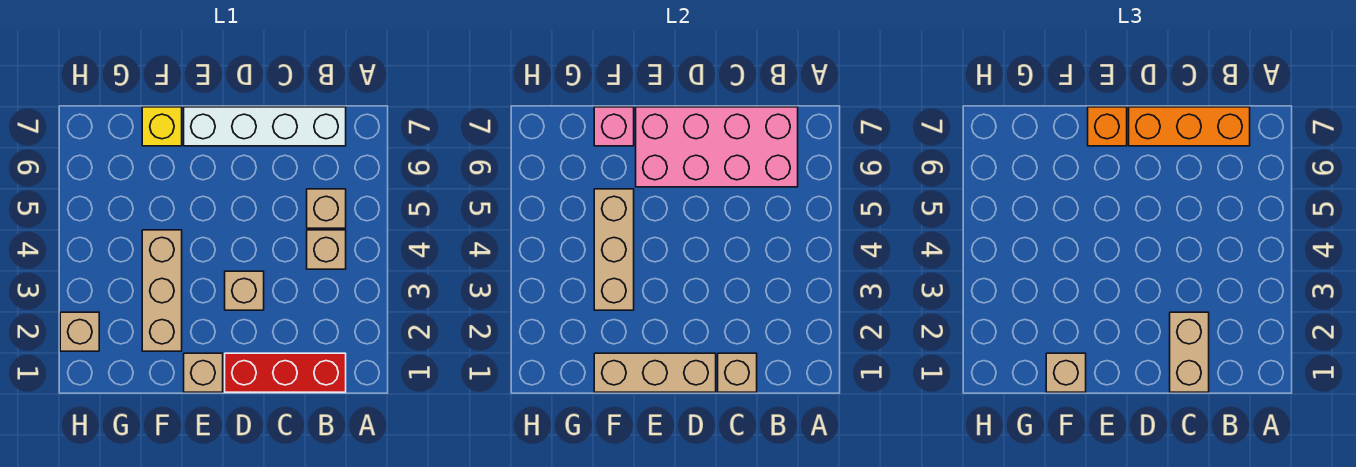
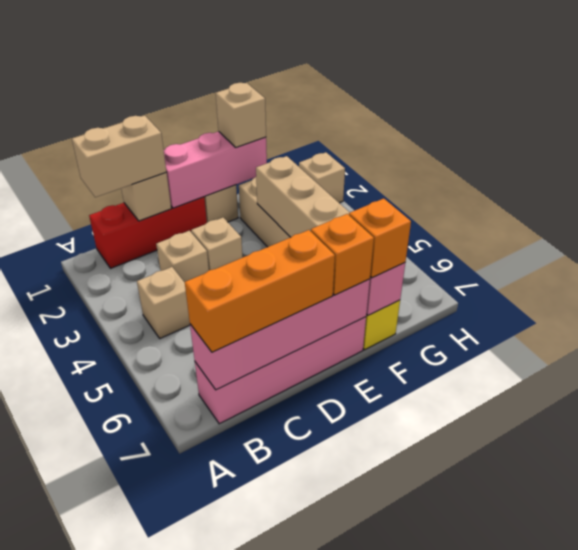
tan brick B5 level 1 -> tan brick C3 level 1
pink brick B6:E7 level 2 -> pink brick B7:E7 level 2
white brick B7:E7 level 1 -> pink brick B7:E7 level 1
tan brick C1:C2 level 3 -> tan brick B1:C1 level 3
tan brick D1:F1 level 2 -> pink brick D1:F1 level 2
none -> orange brick F7 level 3

